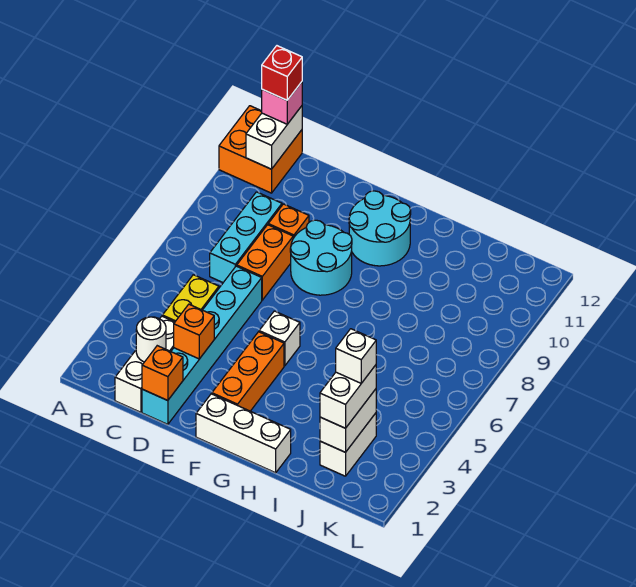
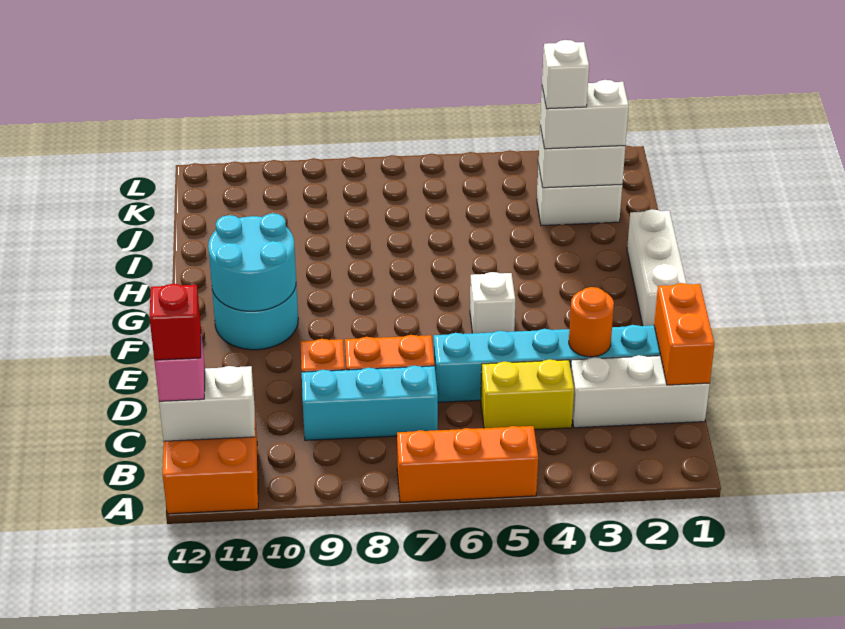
white round brick C2 level 2 -> none
orange brick D1 level 2 -> orange brick C1:D1 level 2
orange brick D3 level 2 -> orange round brick D3 level 2
cyan round brick E8:F9 level 1 -> cyan round brick F10:G11 level 2
orange brick F2:F4 level 1 -> orange brick A5:A7 level 1

